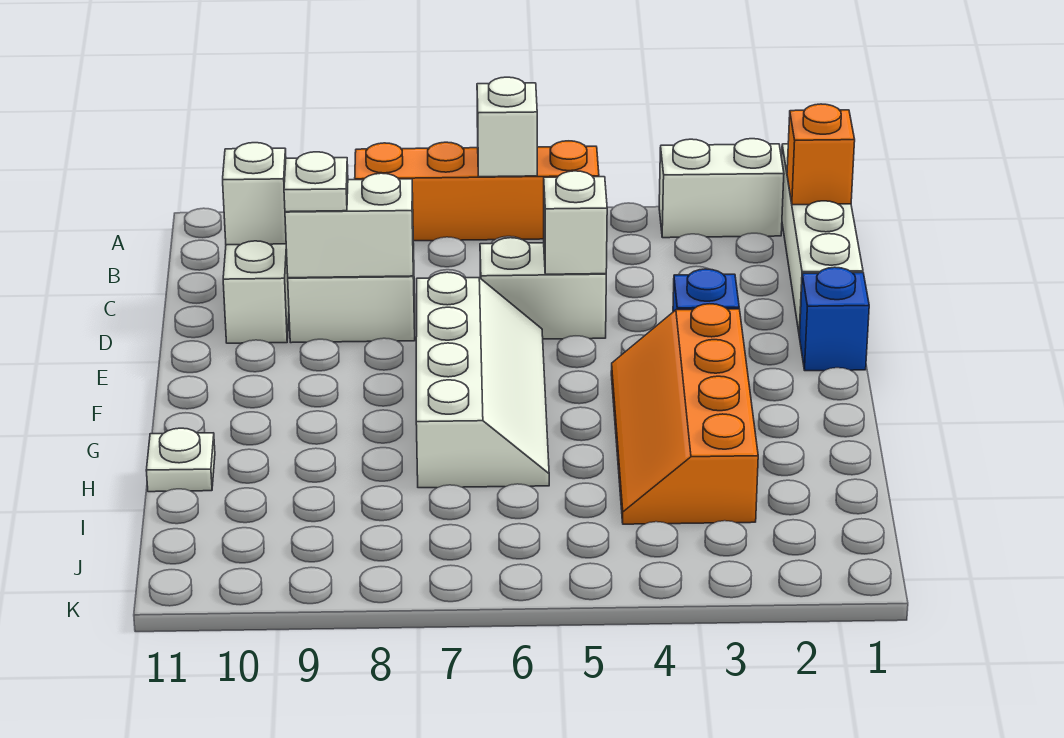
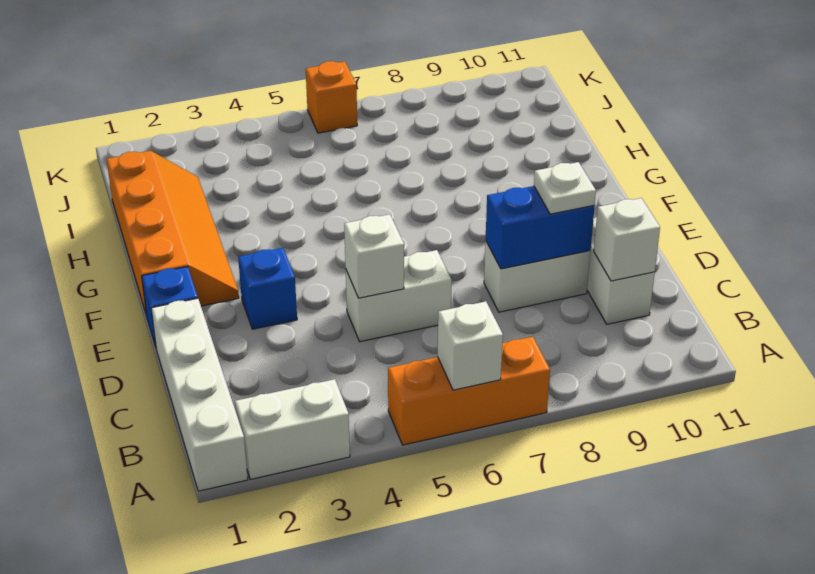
orange brick A5:A8 level 1 -> orange brick A5:A7 level 1
orange brick B1 level 2 -> orange brick K6 level 1
white brick D8:D9 level 2 -> blue brick D8:D9 level 2
white slope E6:H7 level 1 top 7 -> none
orange slope F3:I4 level 1 top 3 -> orange slope F1:I2 level 1 top 1
white plate H11 level 1 -> none

